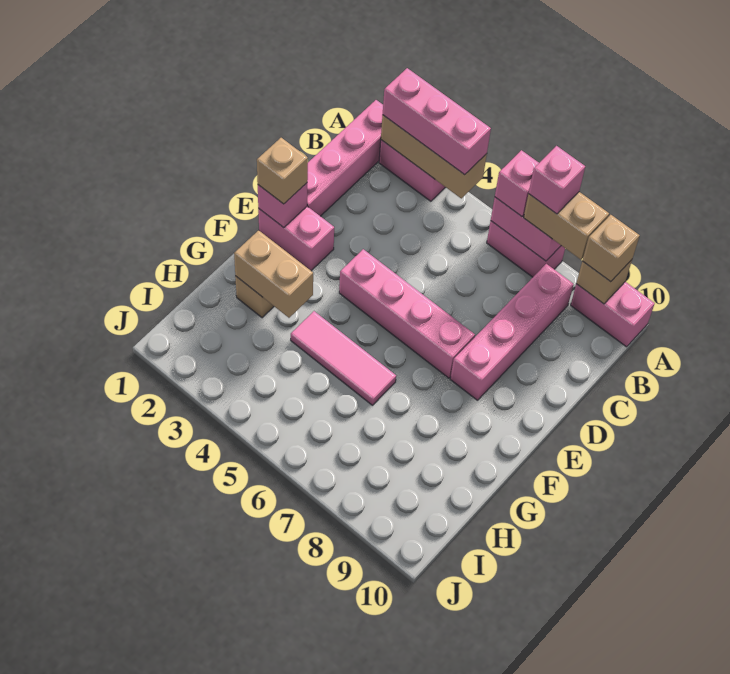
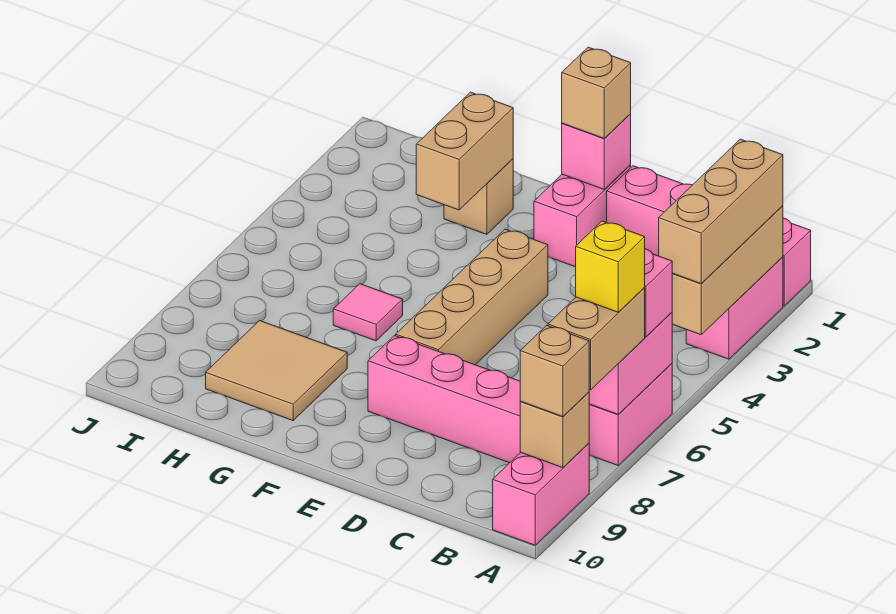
pink brick A2:A4 level 3 -> tan brick A2:A4 level 3
pink brick A7 level 4 -> yellow brick A7 level 4
pink brick E4:E7 level 1 -> tan brick E4:E7 level 1
pink tile G4:G6 level 1 -> pink tile G6 level 1
none -> tan tile G8:H9 level 1

